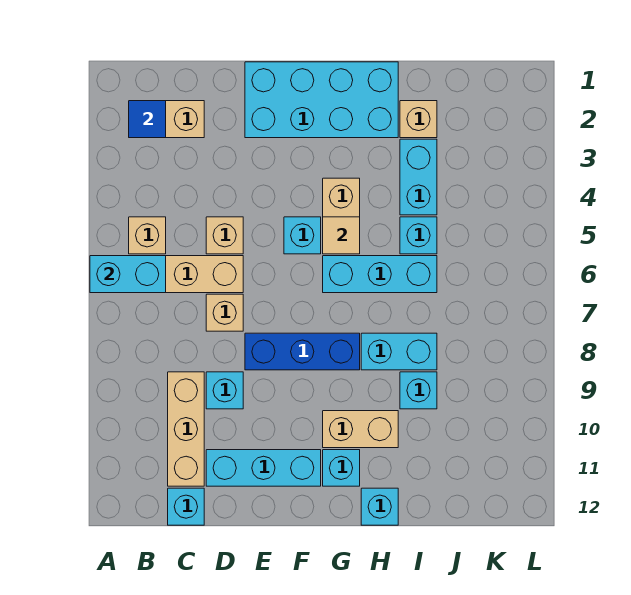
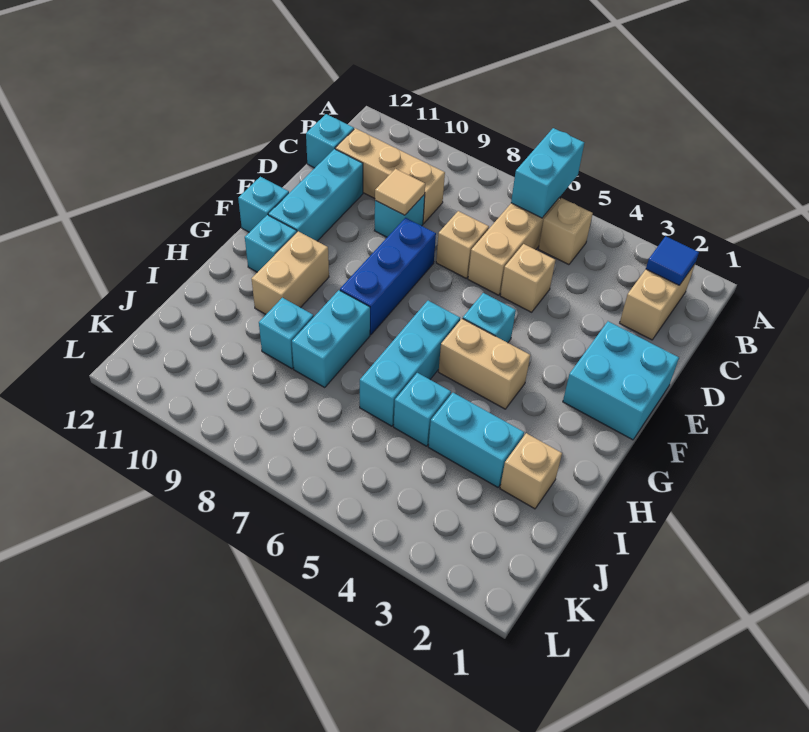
cyan brick E1:H2 level 1 -> cyan brick E1:F2 level 1
tan tile G5 level 2 -> tan tile D9 level 2
cyan brick H12 level 1 -> cyan brick F12 level 1

